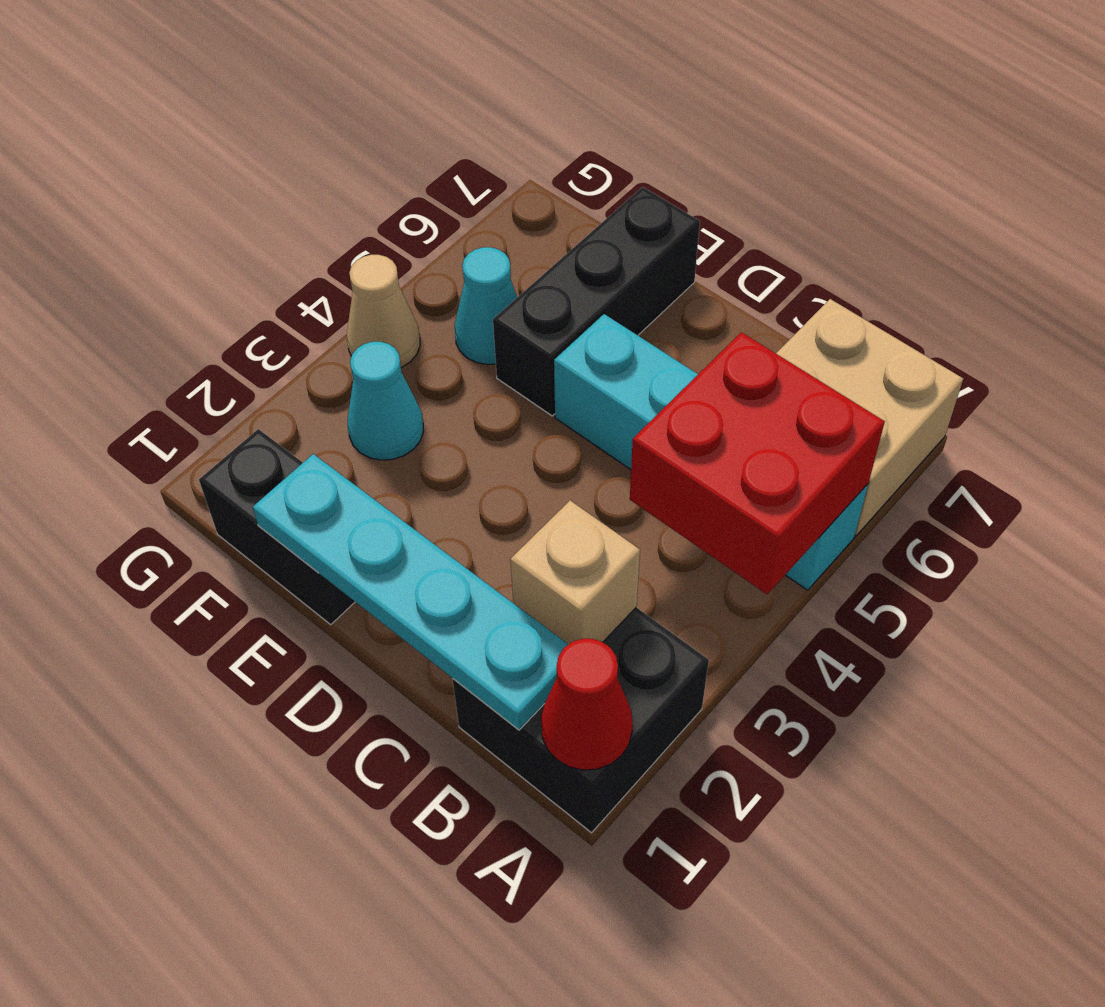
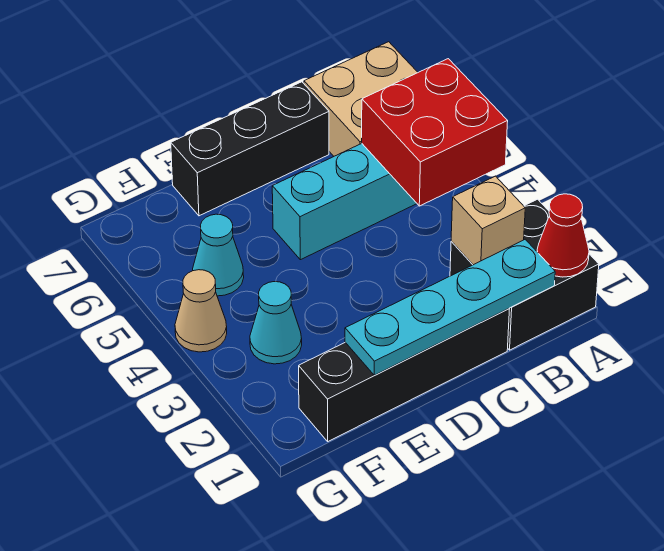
black brick E1:F1 level 1 -> black brick C1:F1 level 1
black brick E5:E7 level 1 -> black brick C7:E7 level 1

